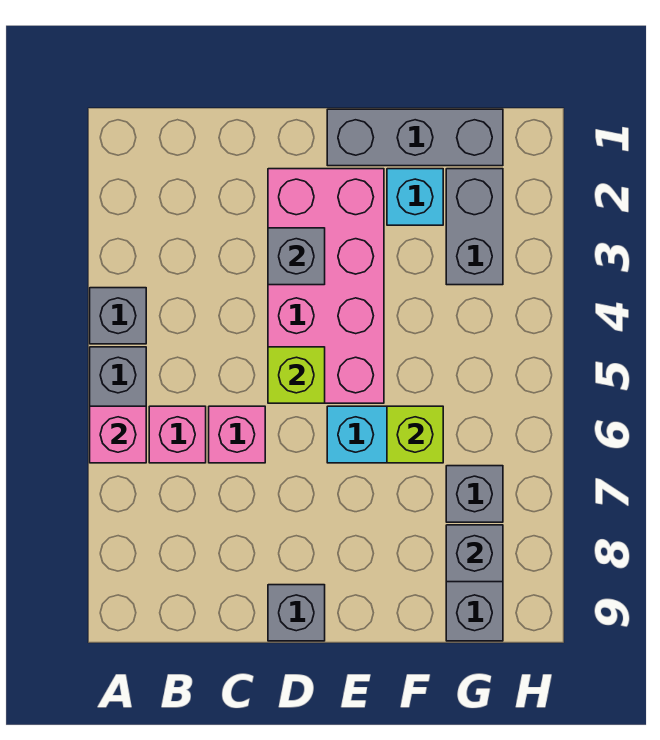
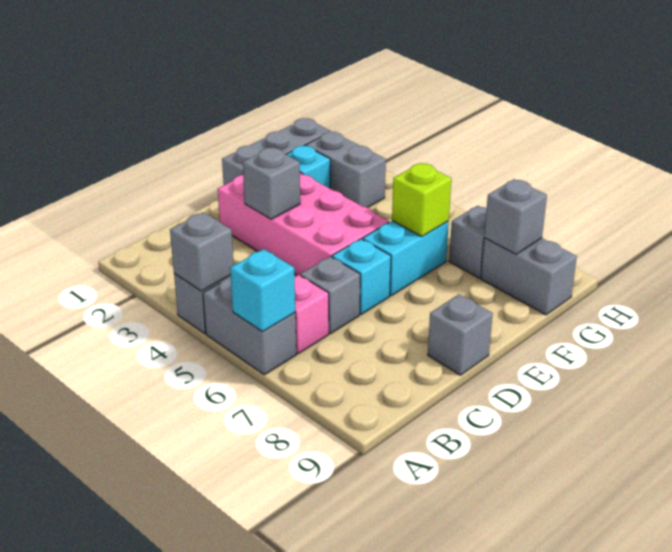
none -> grey brick A4 level 2
pink brick A6 level 2 -> cyan brick A6 level 2
pink brick C6 level 1 -> grey brick C6 level 1
lime brick D5 level 2 -> none
none -> cyan brick D6 level 1

